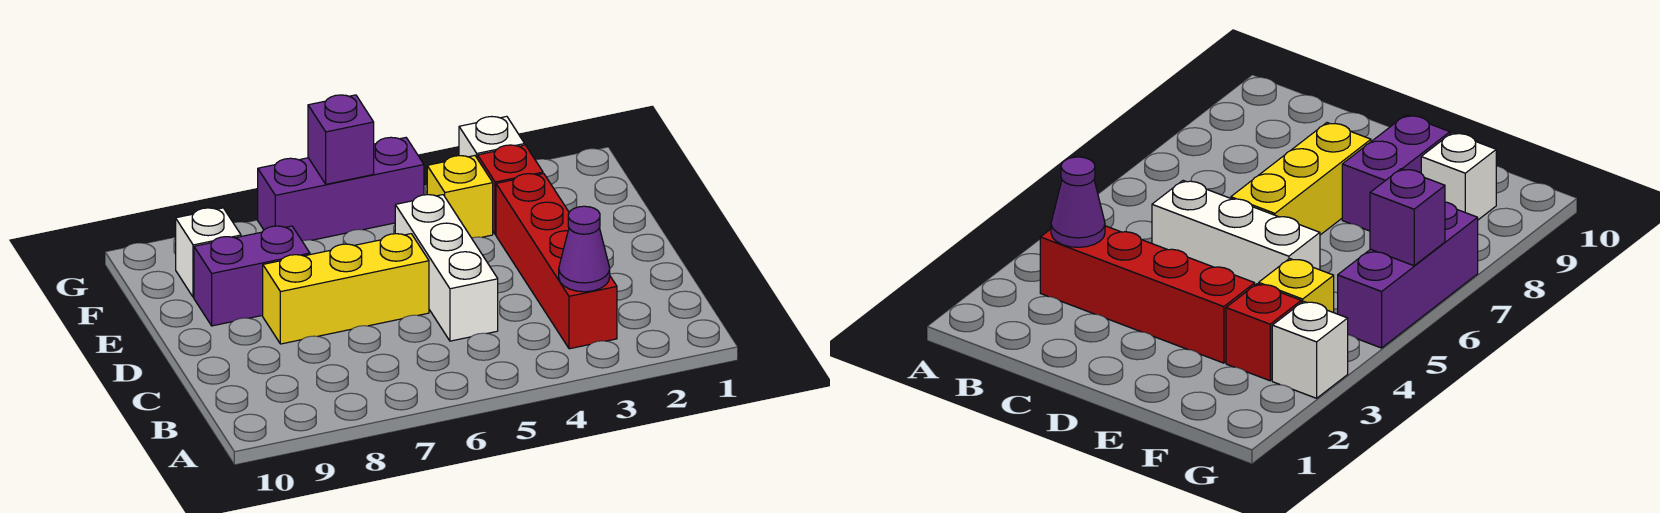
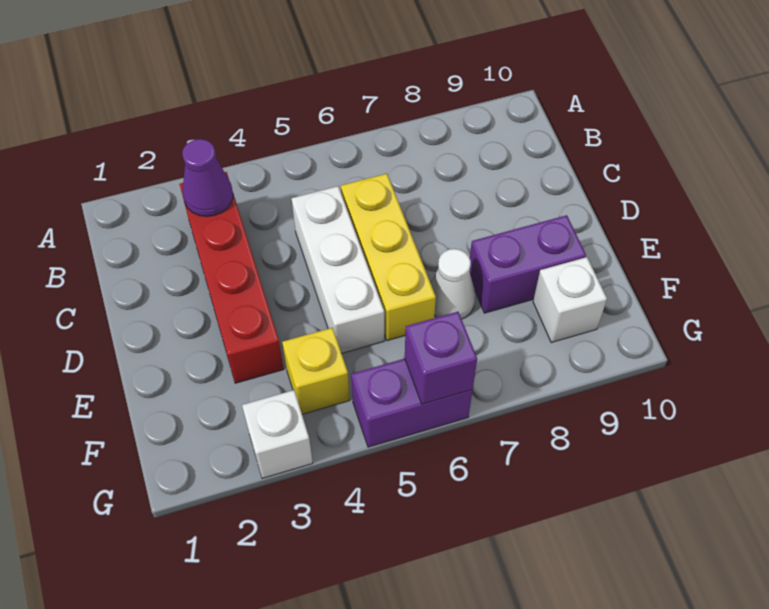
yellow brick D6:D8 level 1 -> yellow brick C6:E6 level 1
none -> white cone E7 level 1
red brick F3 level 1 -> none
purple brick G5:G7 level 1 -> purple brick G5:G6 level 1

